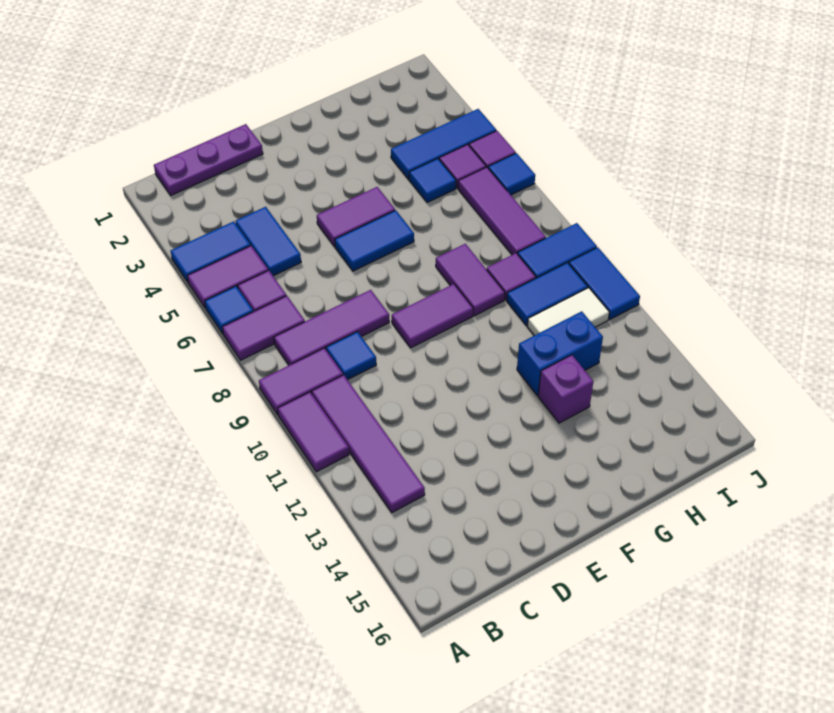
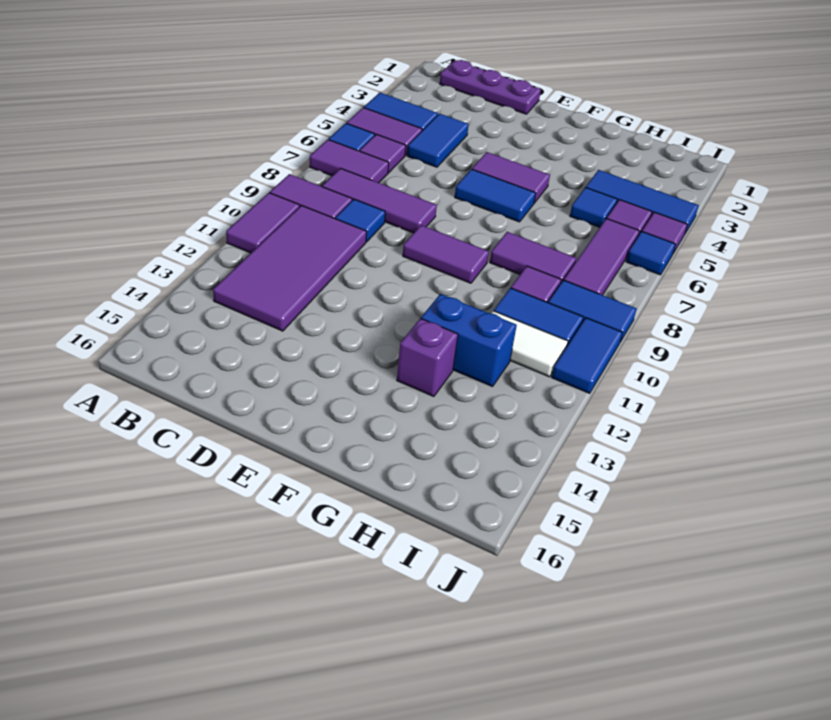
purple tile B10:B13 level 1 -> purple tile B10:C13 level 1
purple tile G8:G9 level 1 -> purple tile G8:H8 level 1

